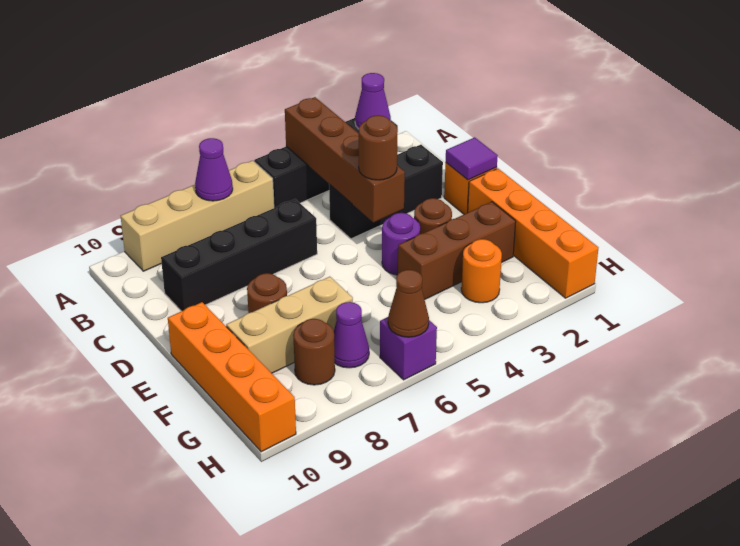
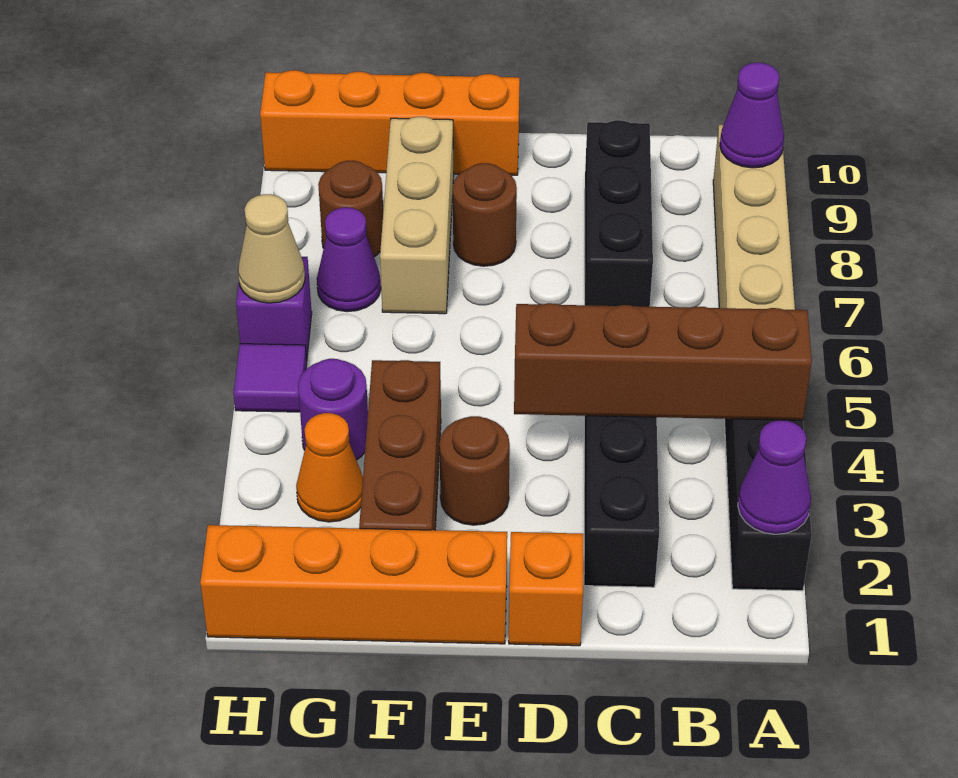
purple cone A7 level 2 -> purple cone A9 level 2
black brick C6:C9 level 1 -> black brick C7:C9 level 1
purple tile D1 level 2 -> purple tile H5 level 1
brown round brick D4 level 3 -> none
purple round brick E4 level 1 -> purple round brick G4 level 1
orange round brick G3 level 1 -> orange cone G3 level 1
brown cone H6 level 2 -> tan cone H6 level 2

